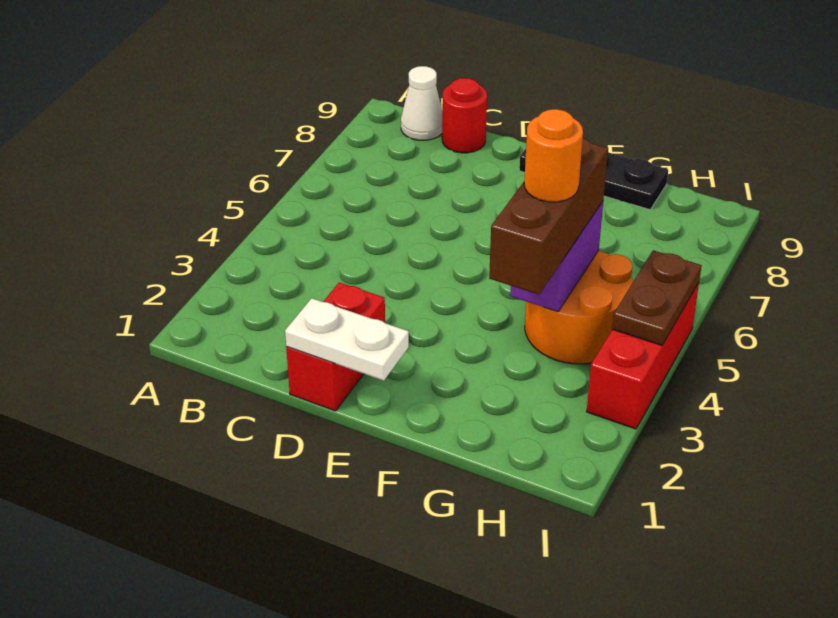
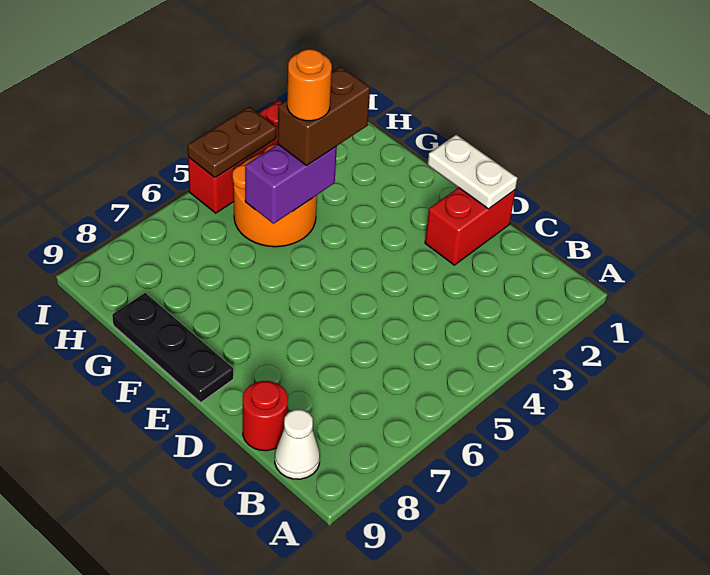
brown brick G3:G5 level 3 -> brown brick G3:G4 level 3

